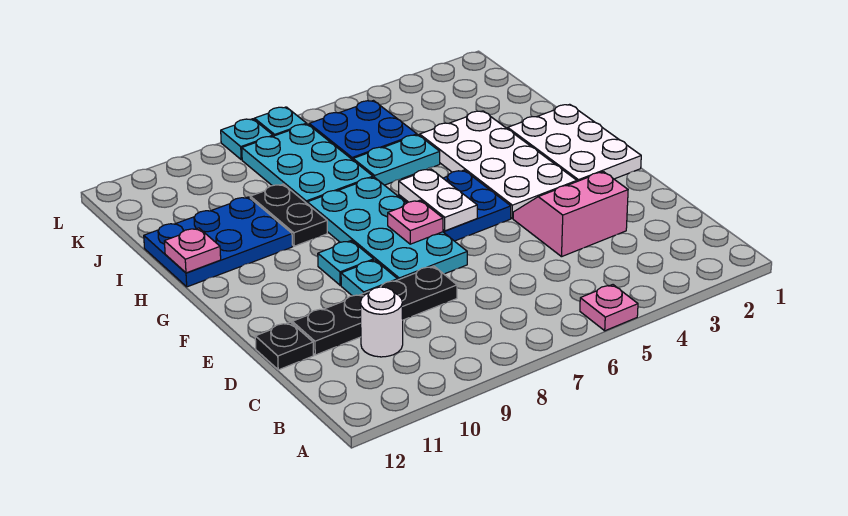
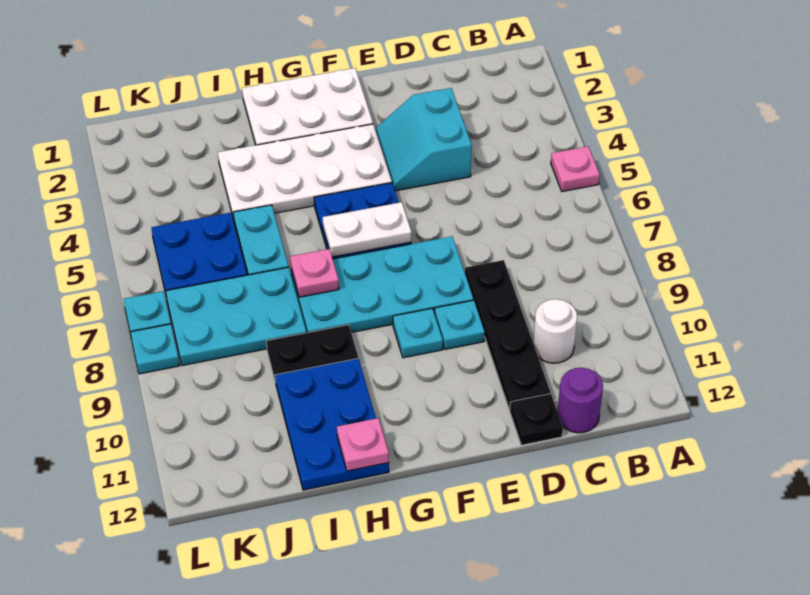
none -> purple round brick C12 level 1
pink slope D3:E4 level 1 top D -> cyan slope D3:E4 level 1 top D
pink plate F7 level 2 -> pink plate H7 level 2

